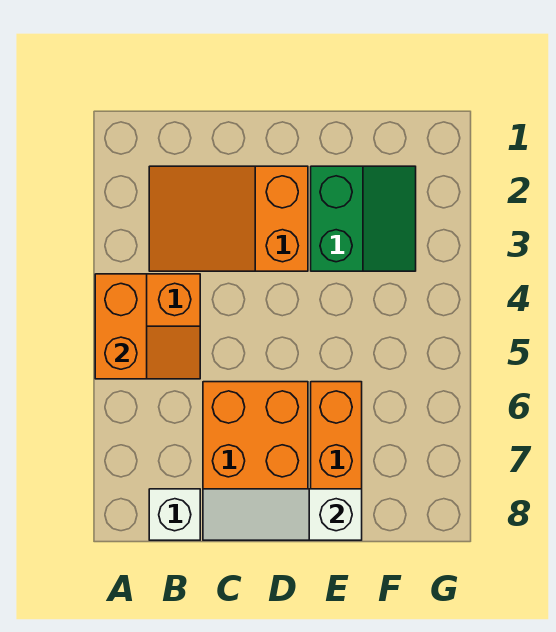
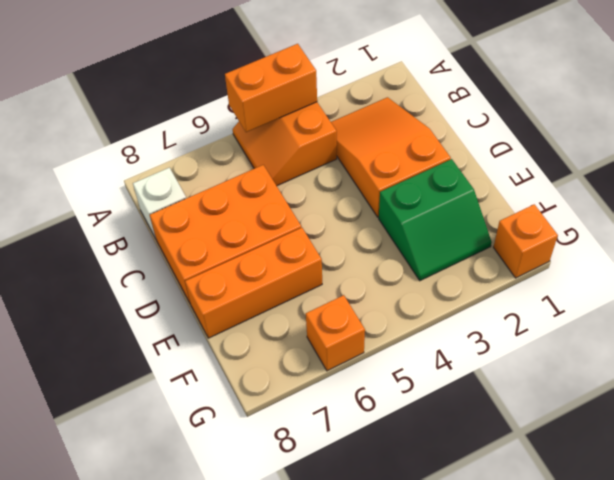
white slope C8:E8 level 2 top E -> none
none -> orange brick G1 level 1
none -> orange brick G6 level 1

